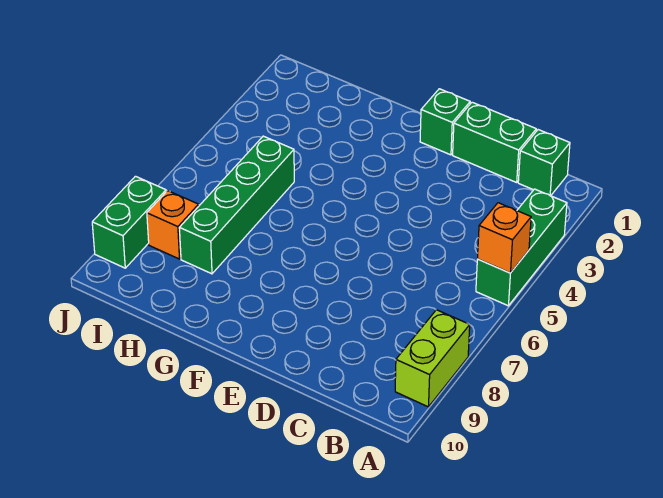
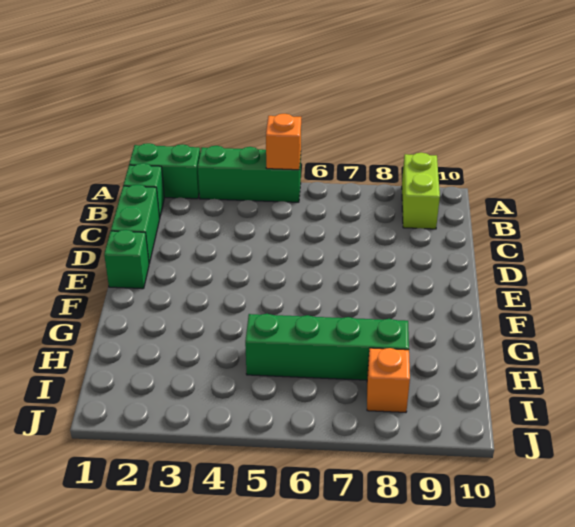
lime brick A8:A9 level 1 -> lime brick A9:B9 level 1
green brick J8:J9 level 1 -> green brick A1:A2 level 1

